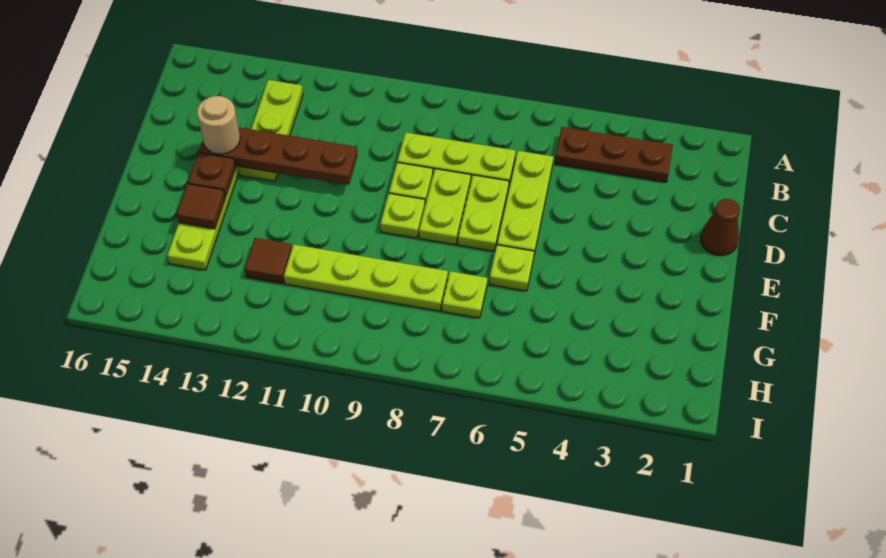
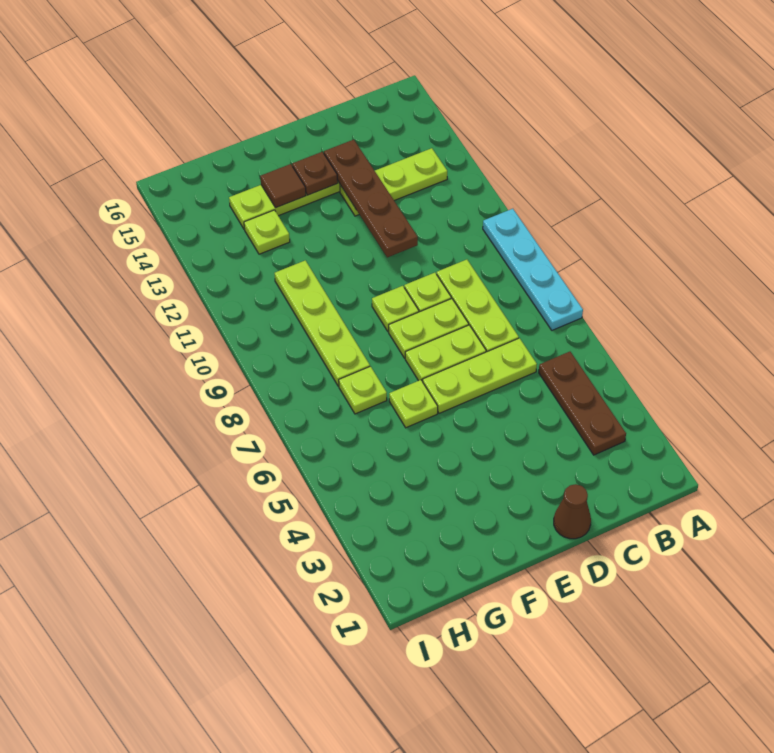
none -> cyan plate A7:A10 level 1
tan round brick D14 level 3 -> none
brown tile G12 level 1 -> none
none -> lime plate G13 level 1

